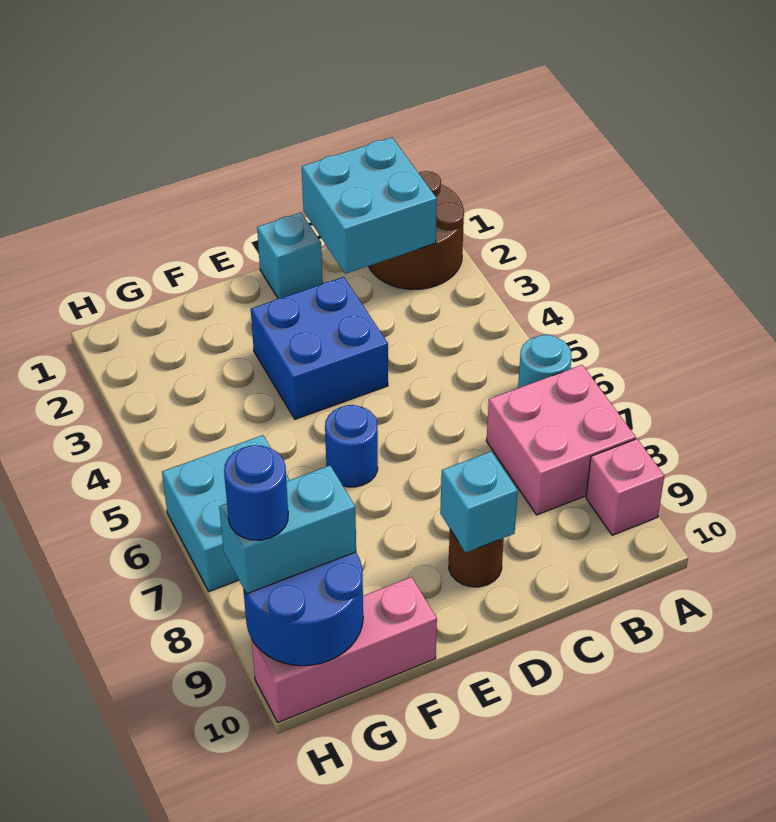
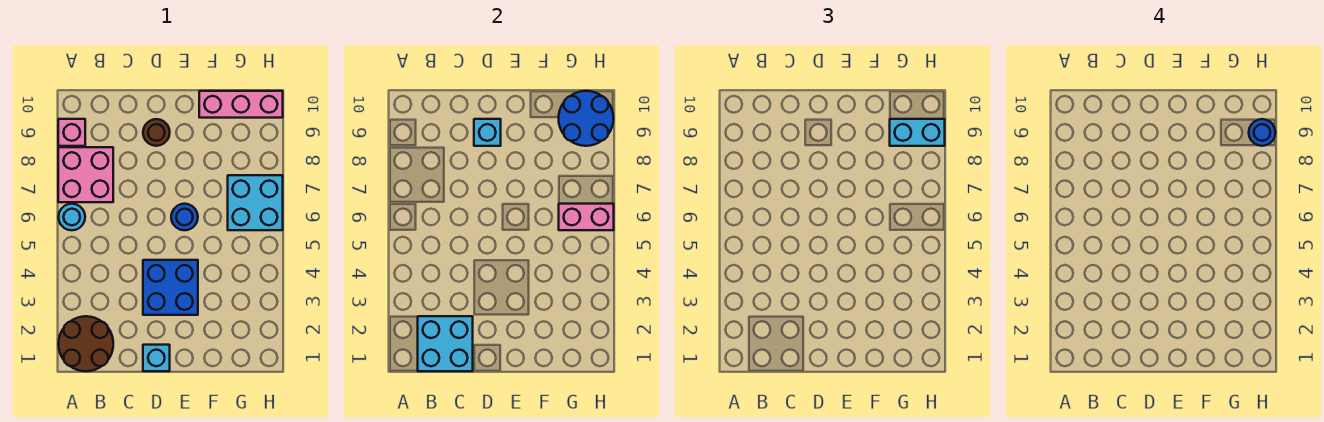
none -> pink brick G6:H6 level 2

